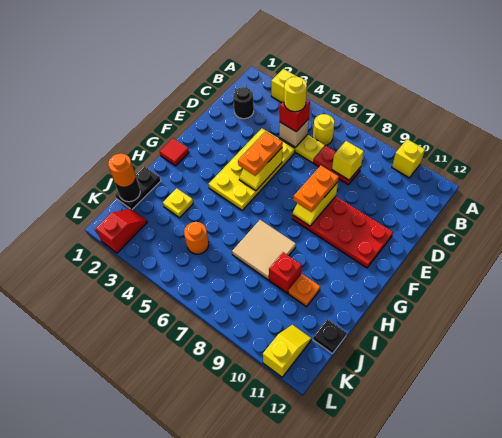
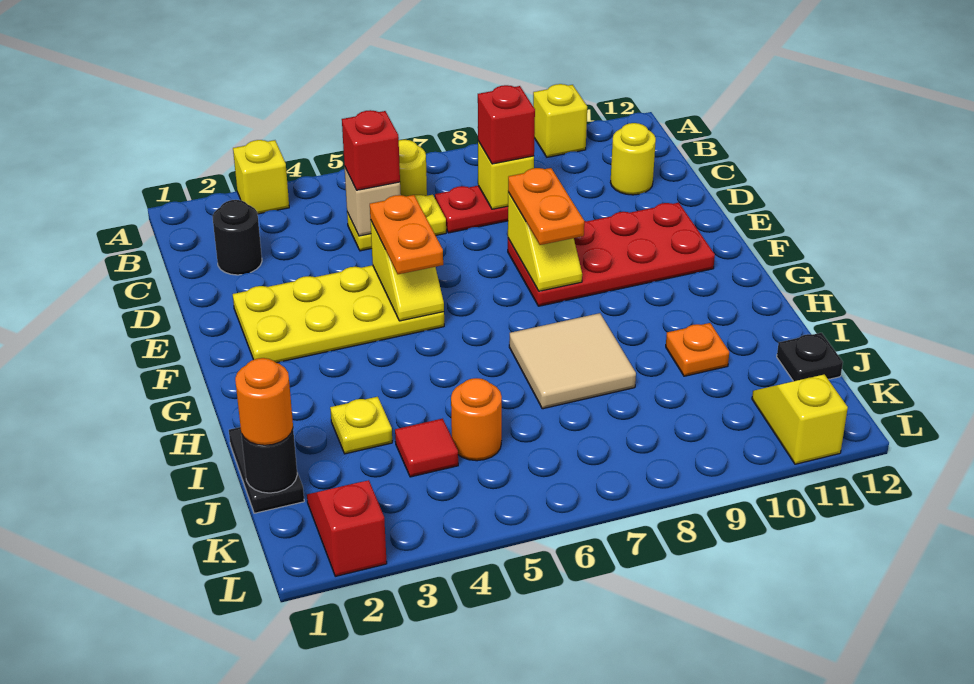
yellow round brick C5 level 4 -> yellow round brick C11 level 1
yellow plate D4:G5 level 1 -> yellow plate E2:F5 level 1
red tile G1 level 1 -> red tile J4 level 1
red brick I9 level 1 -> red brick C8 level 3

